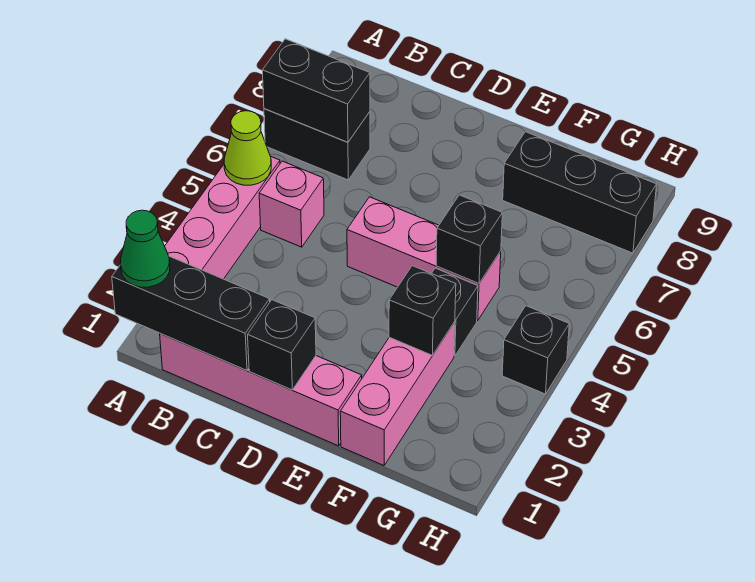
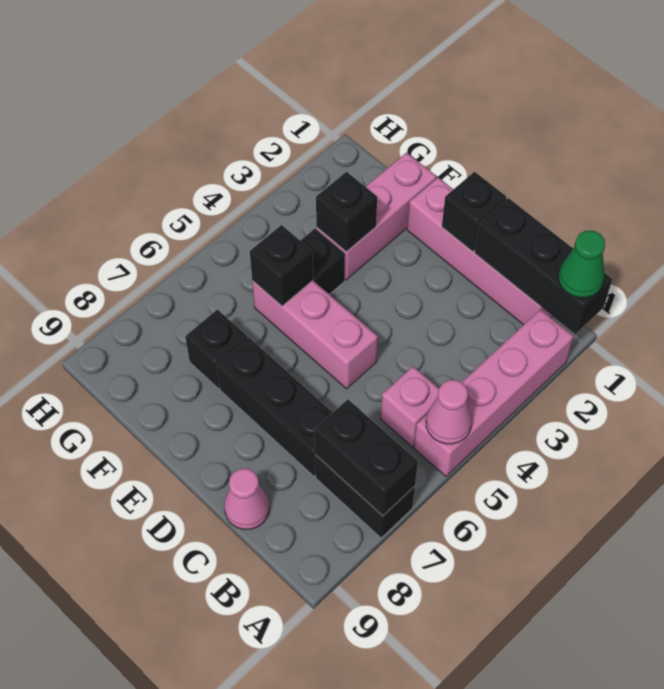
lime cone A5 level 2 -> pink cone A5 level 2
none -> pink cone C9 level 1
black brick F8:H8 level 1 -> black brick C7:E7 level 1
black brick H4 level 1 -> black brick F7 level 1

